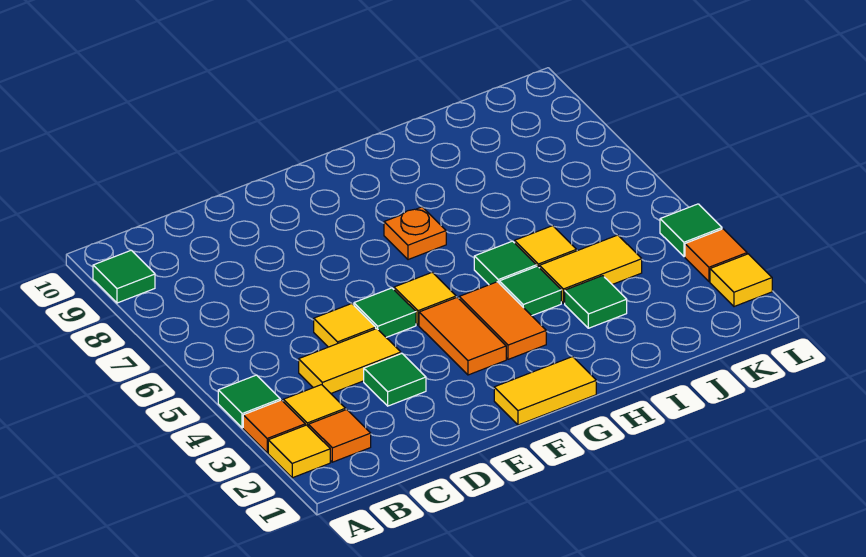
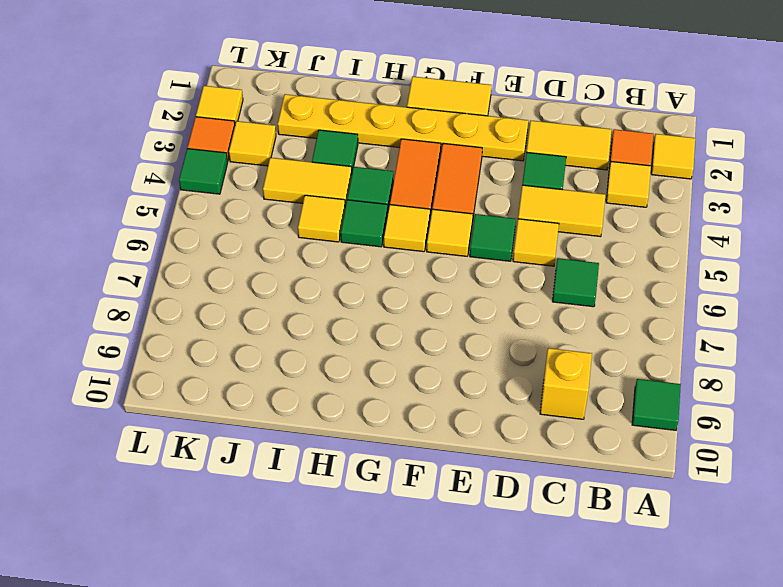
orange tile A3 level 1 -> none
green tile A4 level 1 -> green tile C6 level 1
none -> yellow tile C2:D2 level 1
none -> yellow brick C9 level 1
none -> yellow plate E2:J2 level 1
none -> yellow tile G5 level 1
orange plate G7 level 1 -> none
none -> yellow tile K3 level 1

